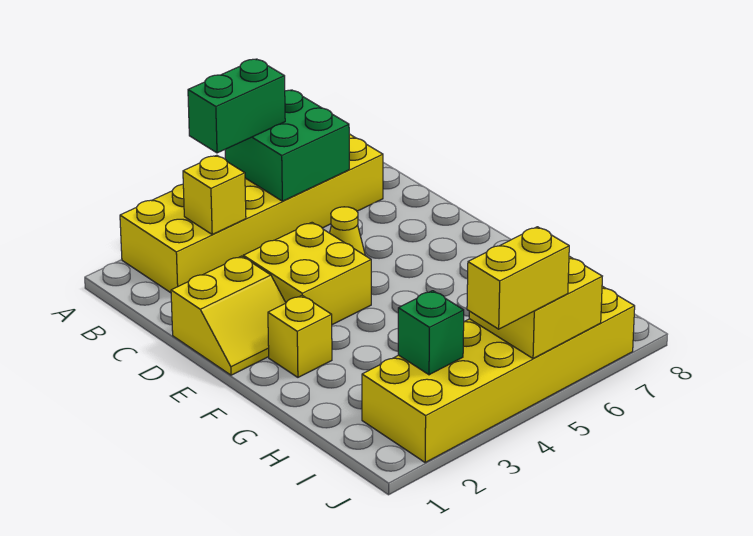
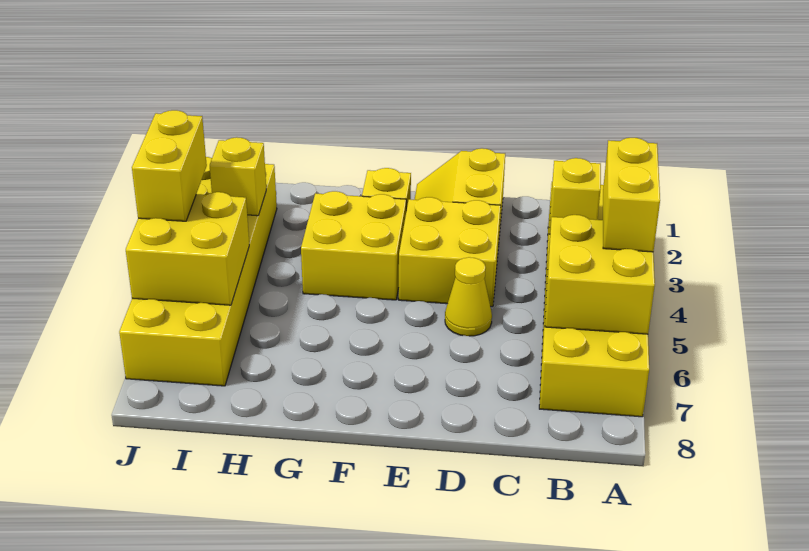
green brick A4:A5 level 3 -> yellow brick A4:A5 level 3
green brick A5:B6 level 2 -> yellow brick A5:B6 level 2
none -> yellow brick F3:G4 level 1
green brick I3 level 2 -> yellow brick I3 level 2

